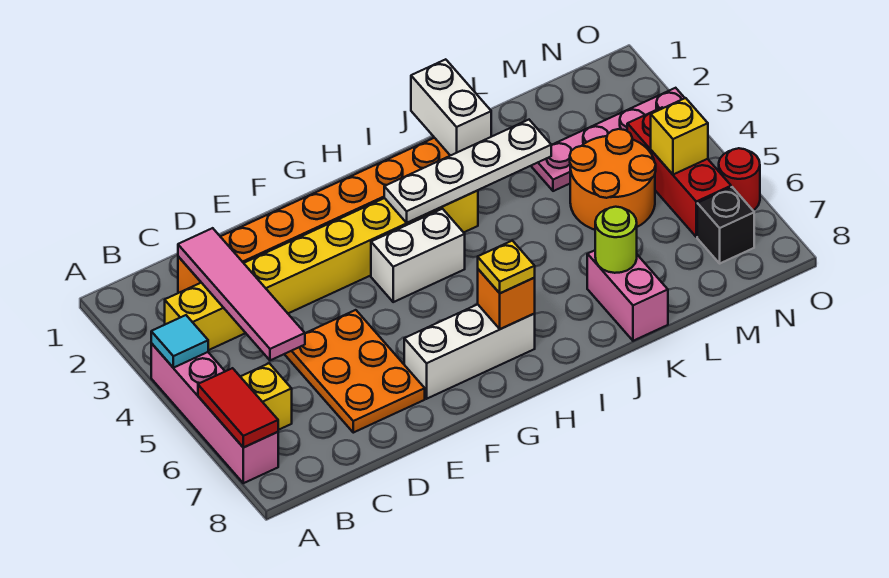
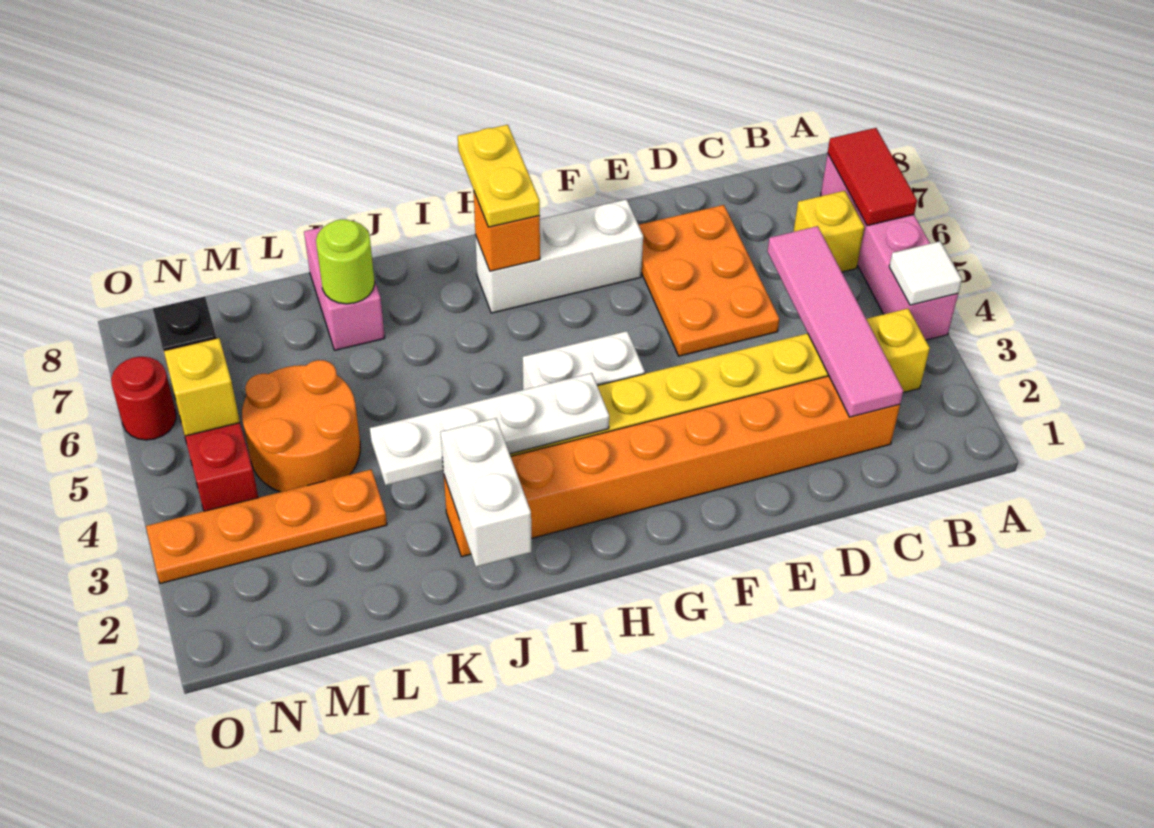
cyan tile A4 level 2 -> white tile A4 level 2
yellow plate H7 level 3 -> yellow plate H7:H8 level 3
pink plate L3:O3 level 1 -> orange plate L3:O3 level 1

